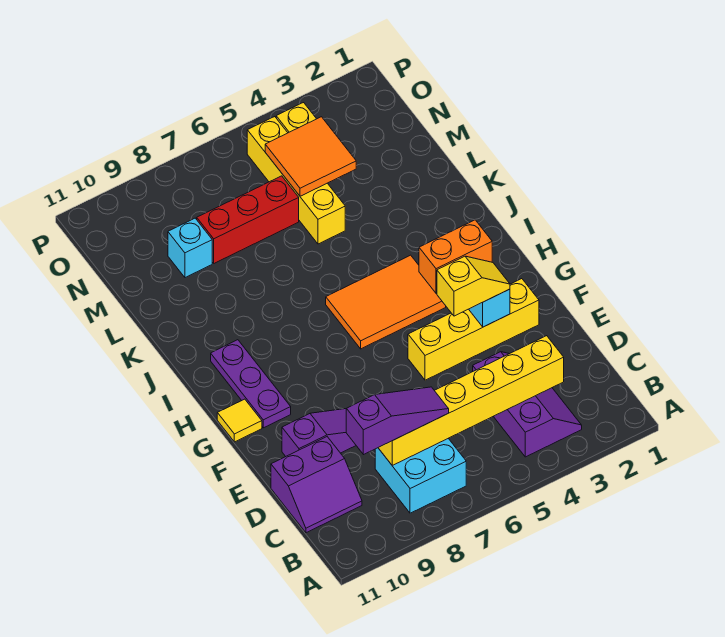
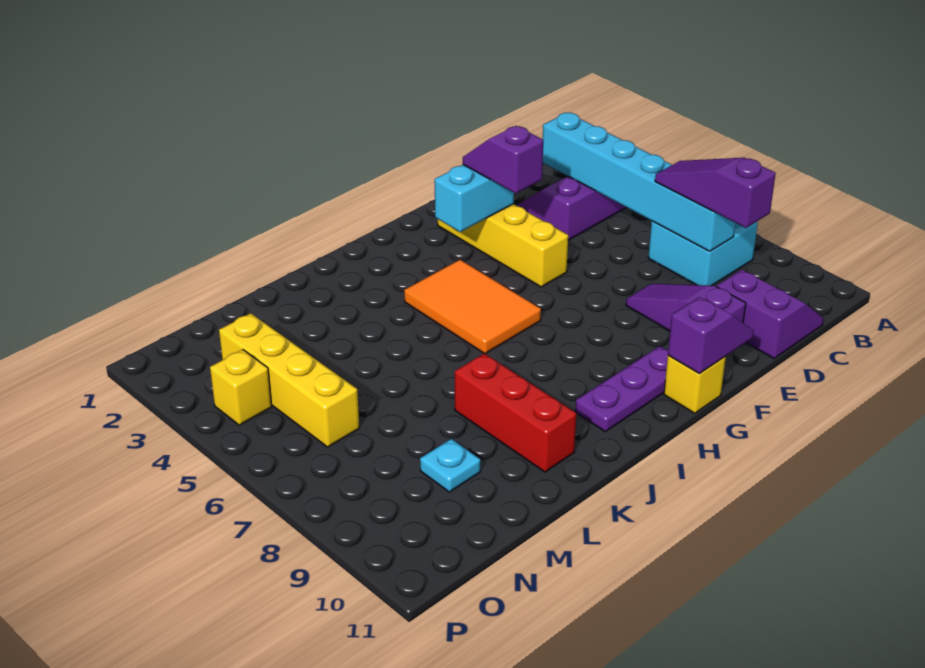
yellow brick C3:C8 level 2 -> cyan brick C3:C8 level 2
yellow slope F3:F4 level 3 top 4 -> purple slope F3:F4 level 3 top 4
none -> purple slope F11:G11 level 2 top G
orange brick G3:G4 level 3 -> none
yellow tile G11 level 1 -> yellow brick G11 level 1
yellow brick L5:O5 level 1 -> yellow brick N3:N6 level 1
orange tile M4:N5 level 2 -> none
red brick M6:M8 level 1 -> red brick K8:K10 level 1
cyan brick M9 level 1 -> cyan plate M9 level 1

